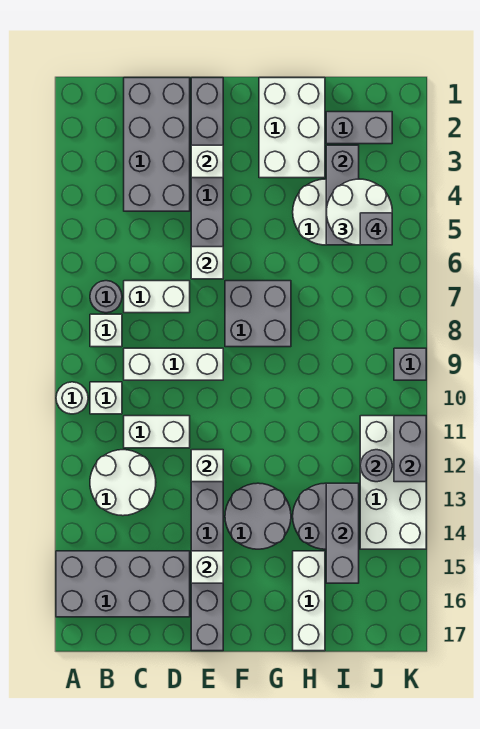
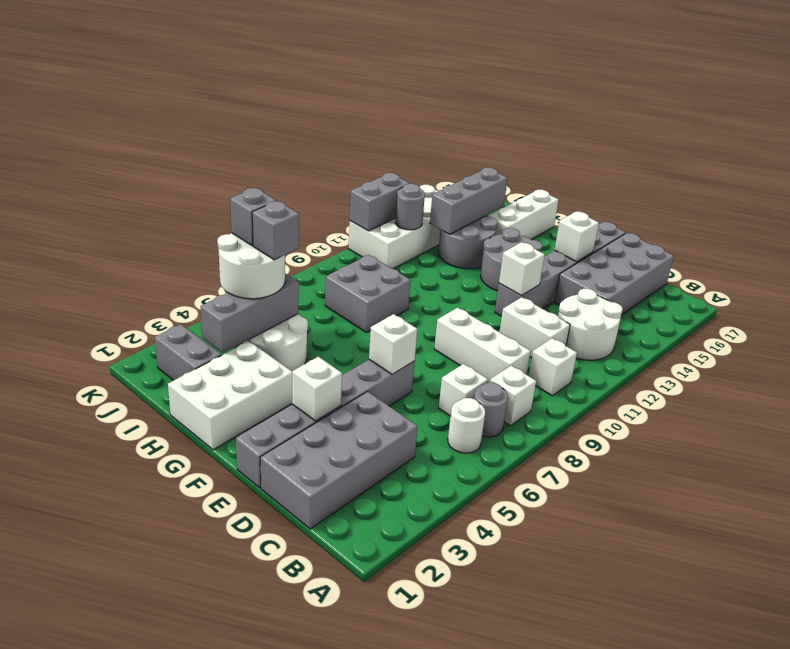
white round brick A10 level 1 -> white round brick B6 level 1
grey brick A15:D16 level 1 -> grey brick C14:D17 level 1
white brick C7:D7 level 1 -> white brick C7 level 1
grey brick F7:G8 level 1 -> grey brick H8:I9 level 1
grey brick K9 level 1 -> grey brick I5 level 4

